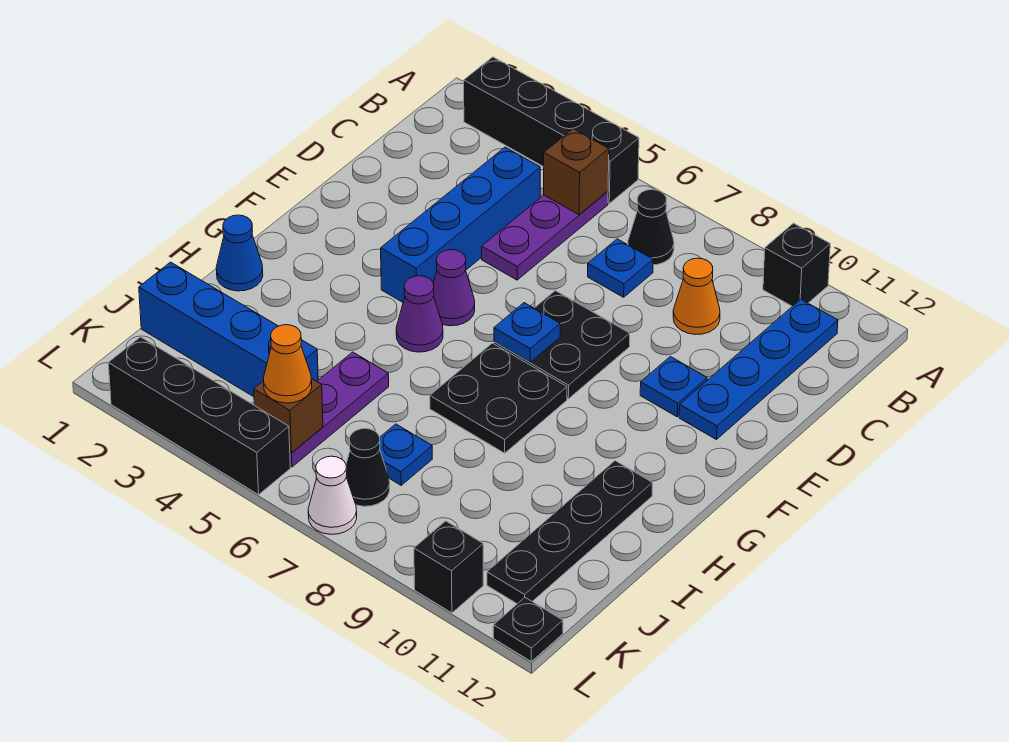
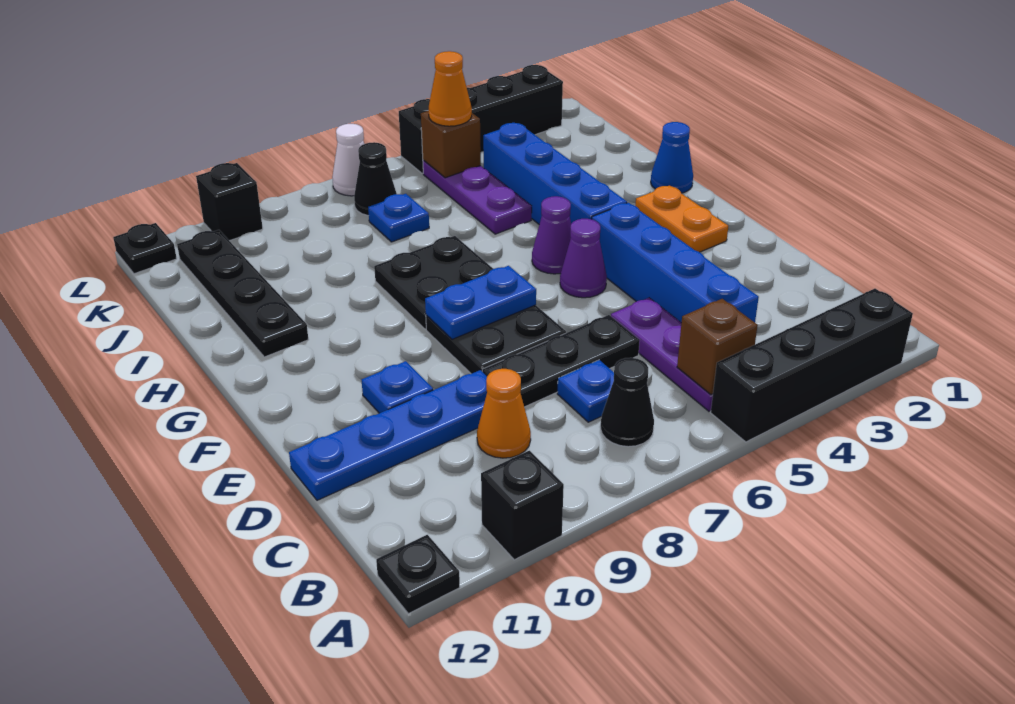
none -> black plate A12 level 1
blue plate B11:E11 level 1 -> blue plate D9:D12 level 1
none -> black plate D6:D8 level 1
none -> orange plate F2:G2 level 1
blue plate F7 level 2 -> blue plate F7:F8 level 2
blue brick J1:J4 level 1 -> blue brick G4:J4 level 1

